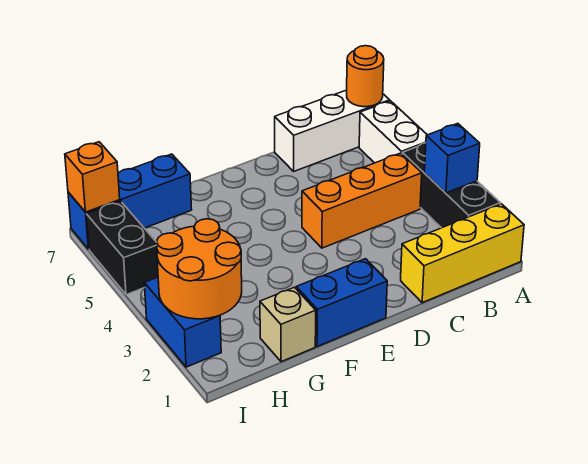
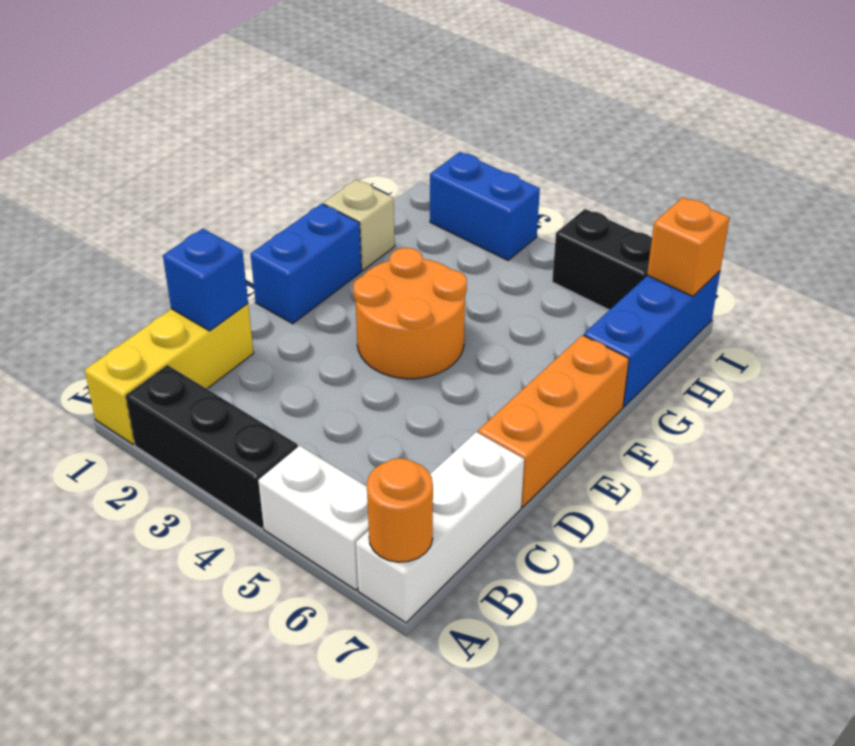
blue brick A3 level 2 -> blue brick C1 level 2
orange brick B4:D4 level 1 -> orange brick D7:F7 level 1
orange round brick H2:I3 level 2 -> orange round brick E3:F4 level 1

